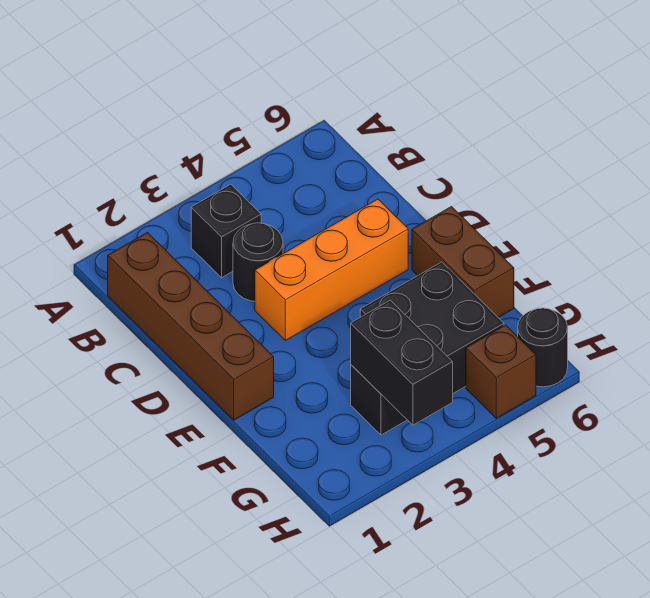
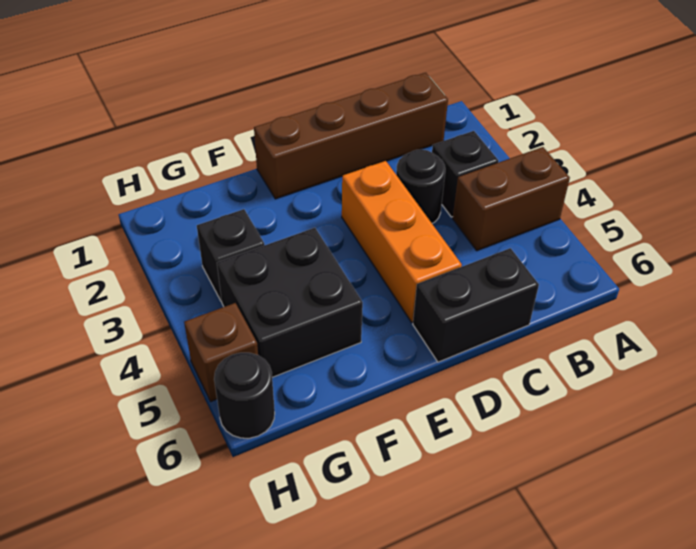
brown brick E6:F6 level 1 -> brown brick A4:B4 level 1
black brick G3:H3 level 2 -> black brick C6:D6 level 1

